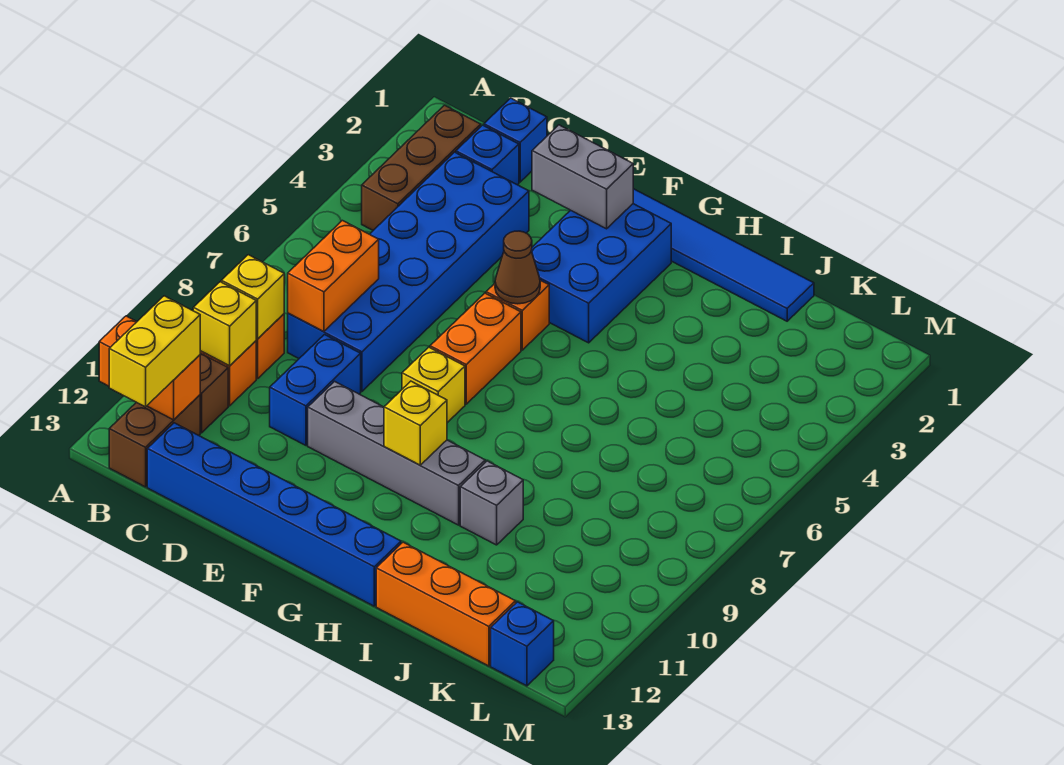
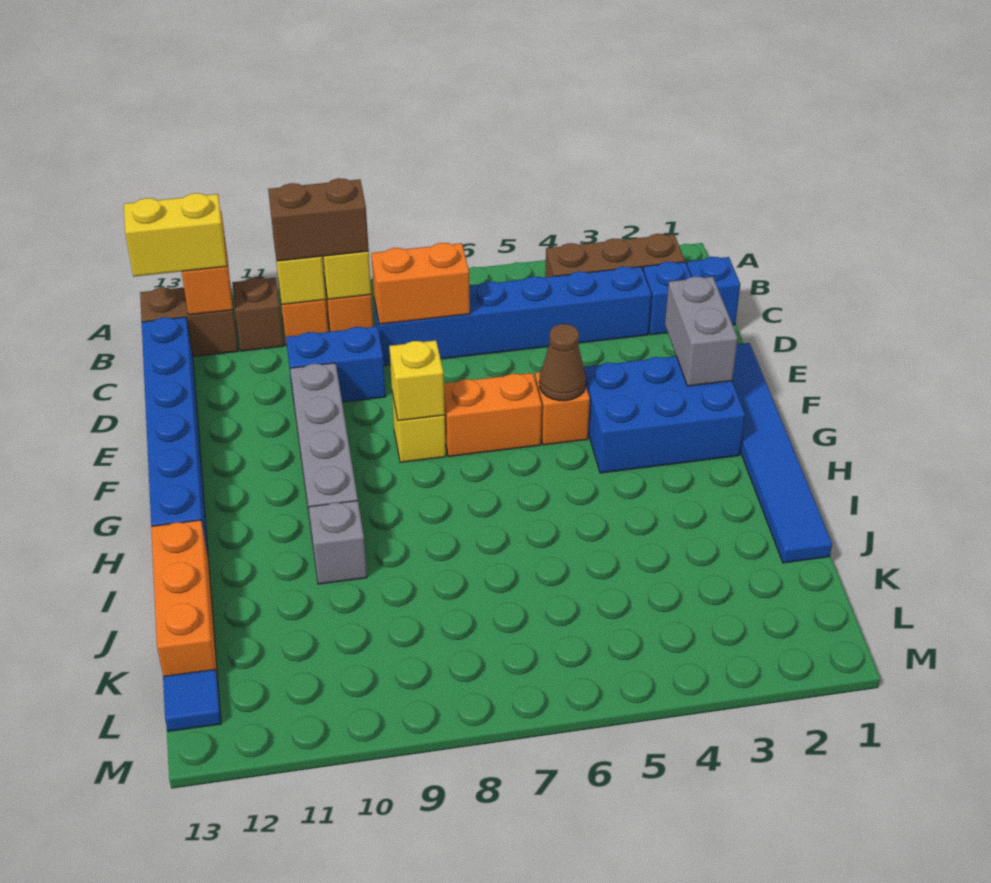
none -> brown brick B9:B10 level 3
blue brick C3:D8 level 1 -> blue brick C3:C8 level 1
yellow brick G10 level 2 -> yellow brick F8 level 2
blue brick L13 level 1 -> blue tile L13 level 1

